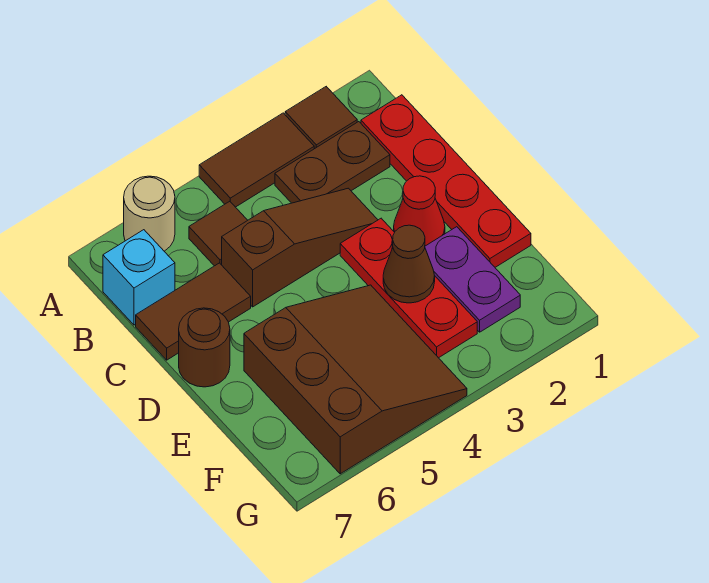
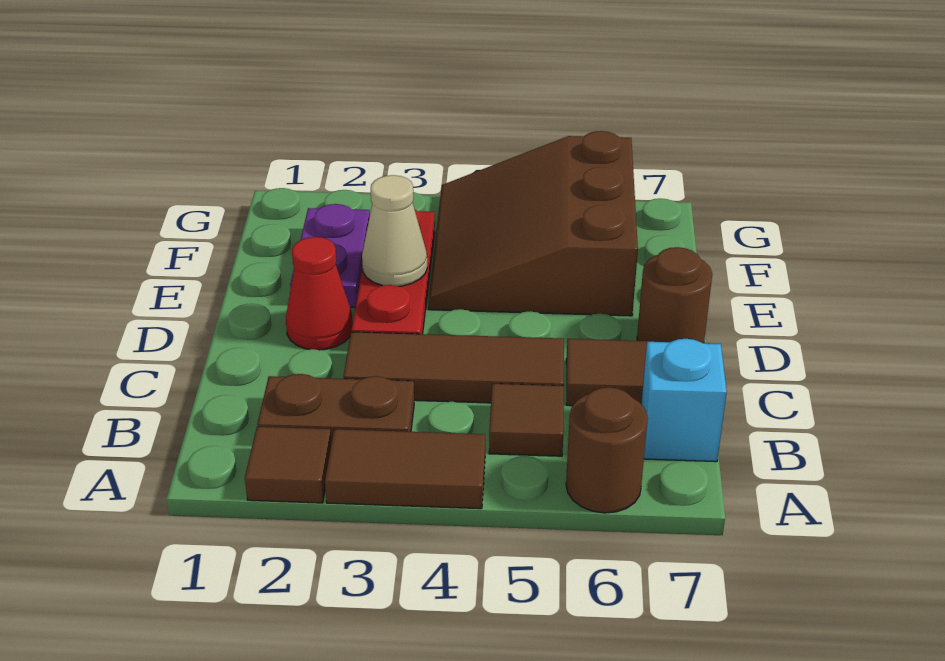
tan round brick A6 level 1 -> brown round brick A6 level 1
red plate B1:E1 level 1 -> none
brown slope C3:C5 level 1 top 5 -> brown tile C3:C5 level 1
brown cone E3 level 2 -> tan cone E3 level 2

